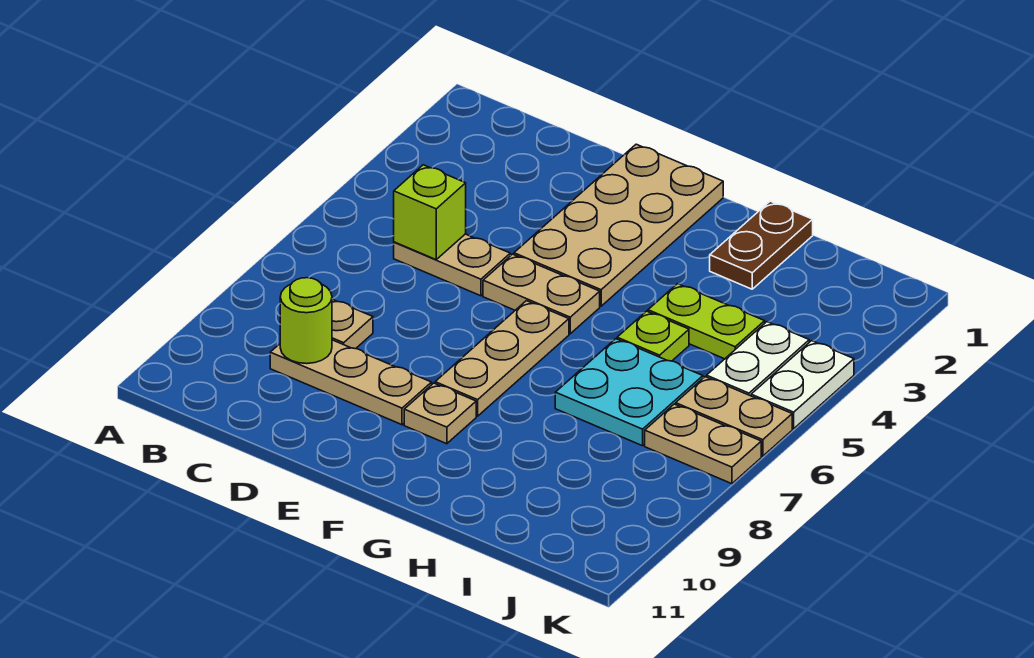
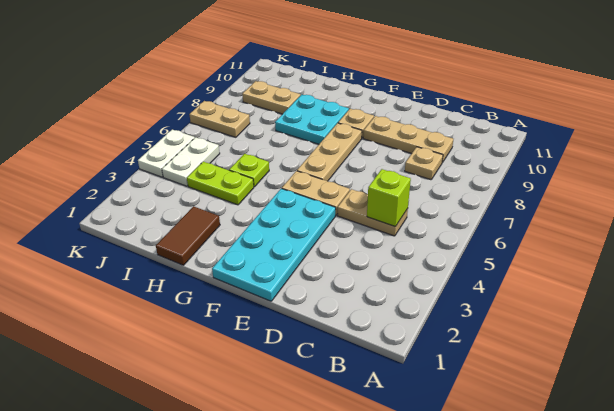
lime round brick C9 level 2 -> none
tan plate E1:F4 level 1 -> cyan plate E1:F4 level 1
brown plate H1:H2 level 1 -> brown tile H1:H2 level 1
cyan plate H6:I7 level 1 -> cyan plate G8:H9 level 1
tan plate J6:K6 level 1 -> tan plate I9:J9 level 1

